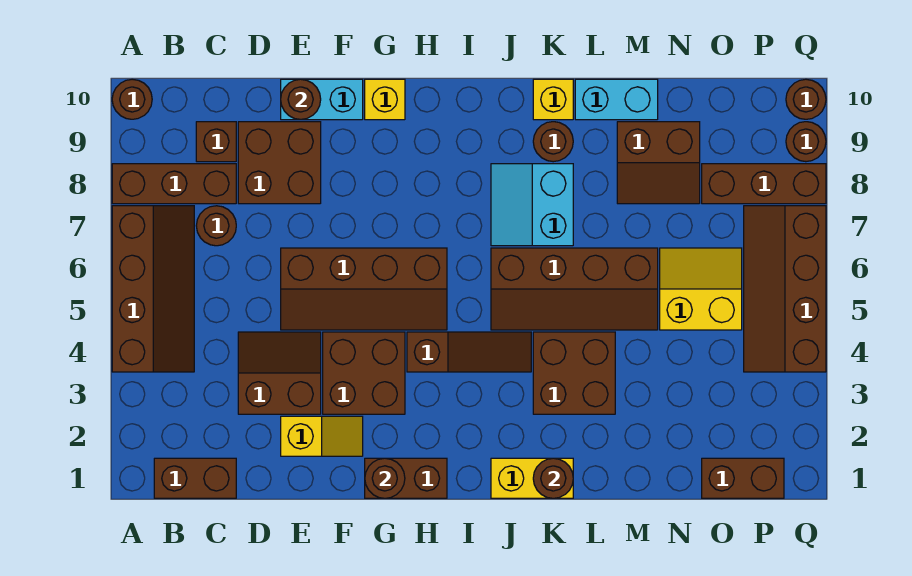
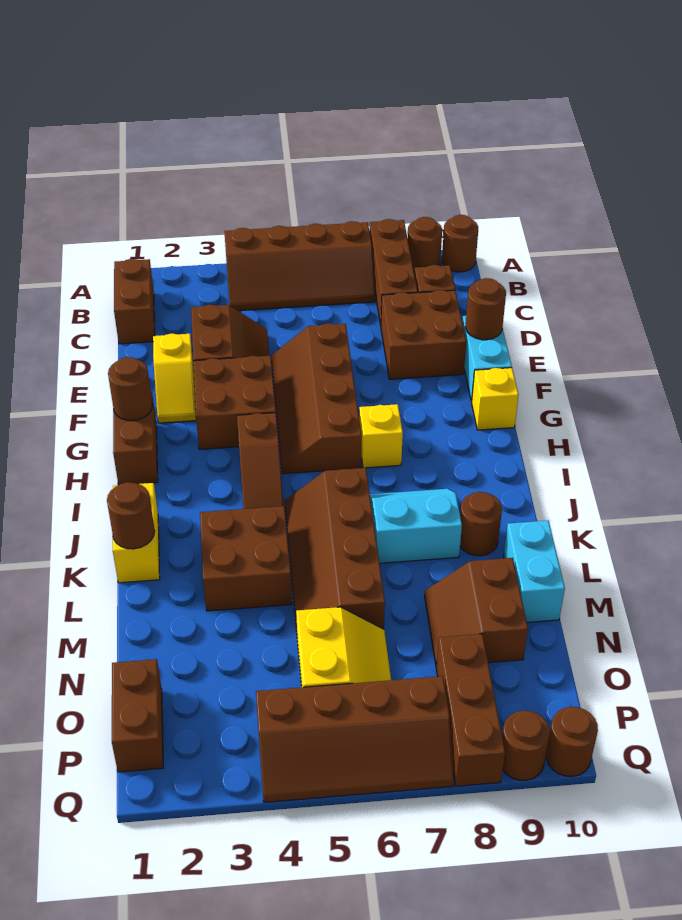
brown round brick C7 level 1 -> brown round brick A9 level 1
yellow brick K10 level 1 -> yellow brick H7 level 1
brown slope P4:Q7 level 1 top Q -> brown slope P4:Q7 level 1 top P

